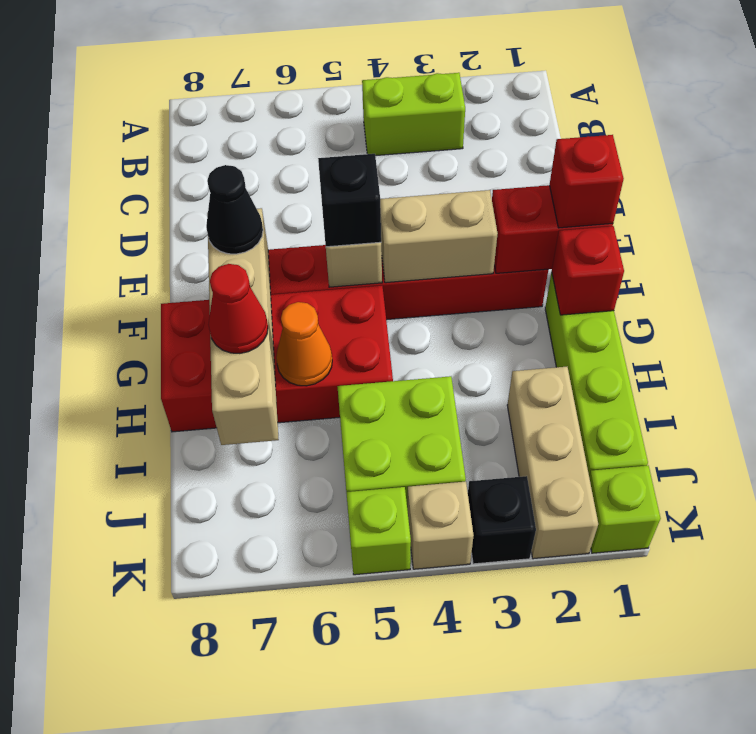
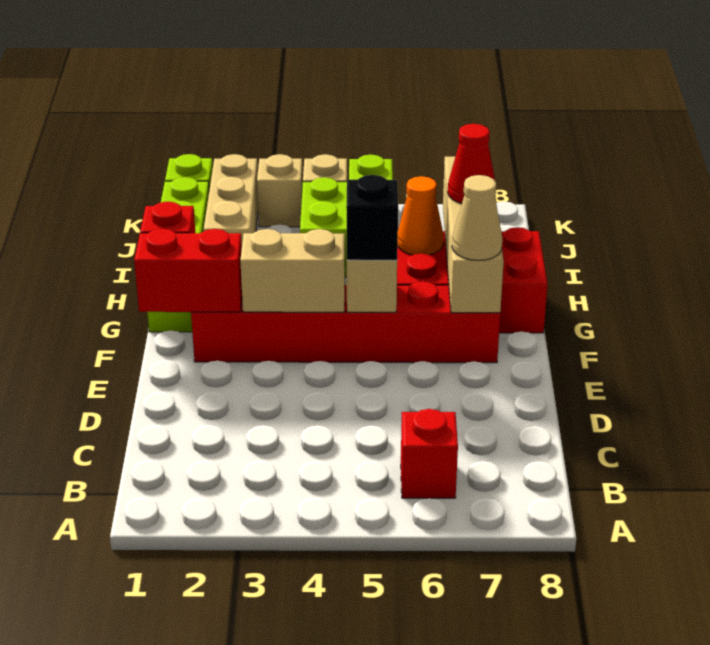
lime brick B3:B4 level 1 -> none
red brick F1 level 3 -> red brick B6 level 1
black cone F7 level 3 -> tan cone F7 level 3
black brick K3 level 1 -> tan brick K3 level 1

